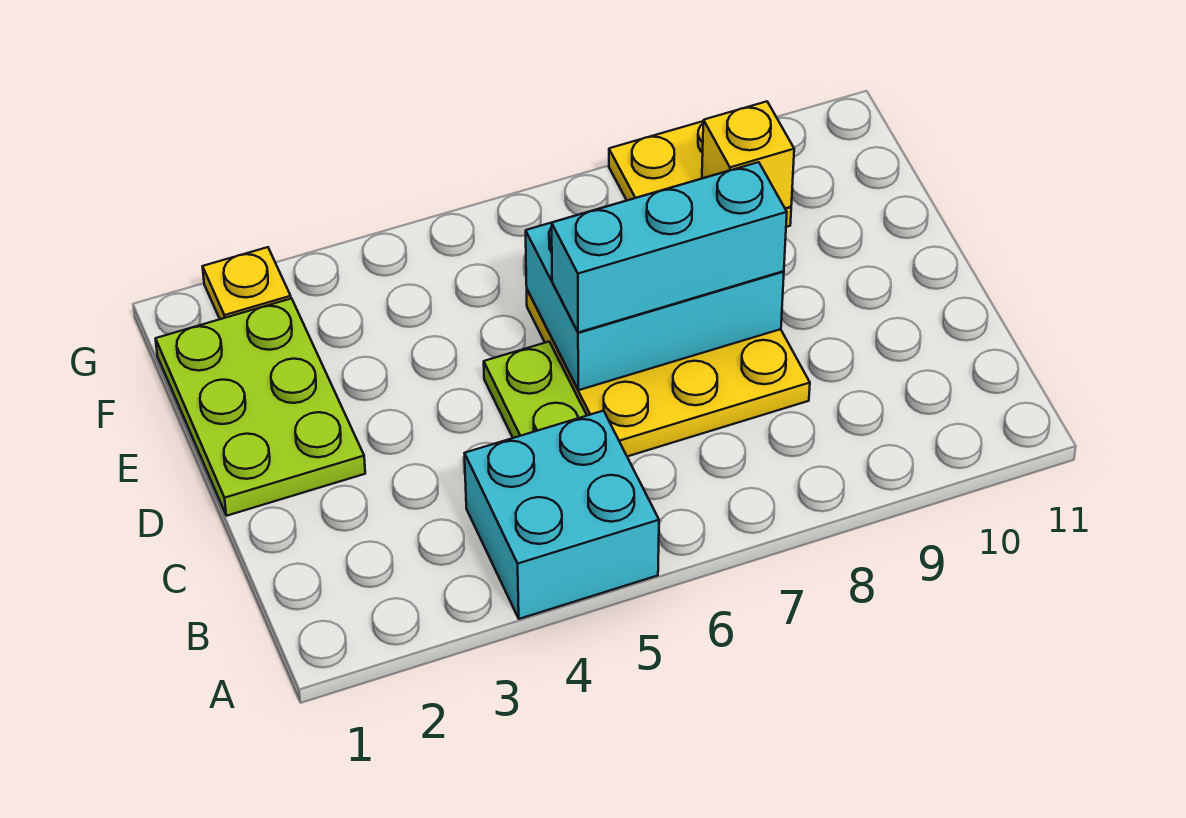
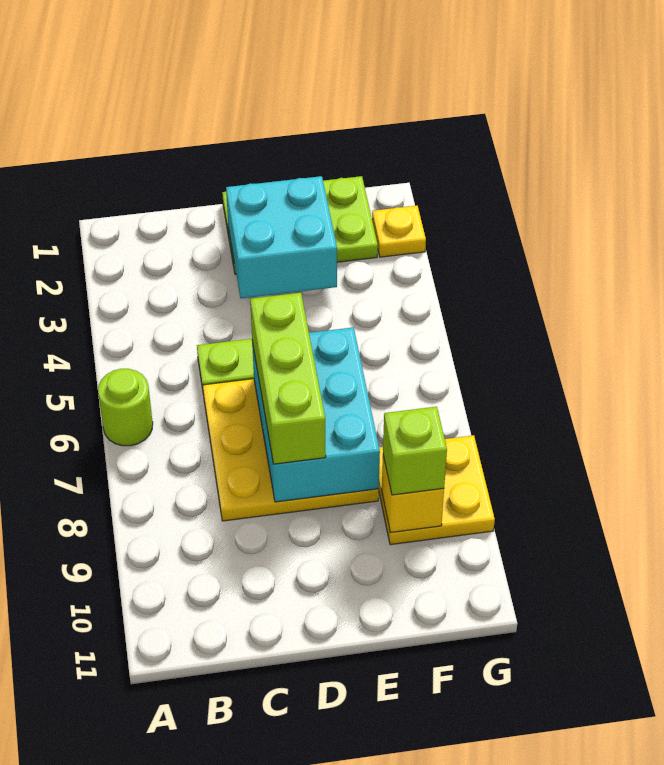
cyan brick A4:B5 level 1 -> cyan brick D2:E3 level 2
none -> lime round brick A6 level 1
cyan brick D6:D8 level 3 -> lime brick D6:D8 level 3
none -> lime brick F9 level 3

